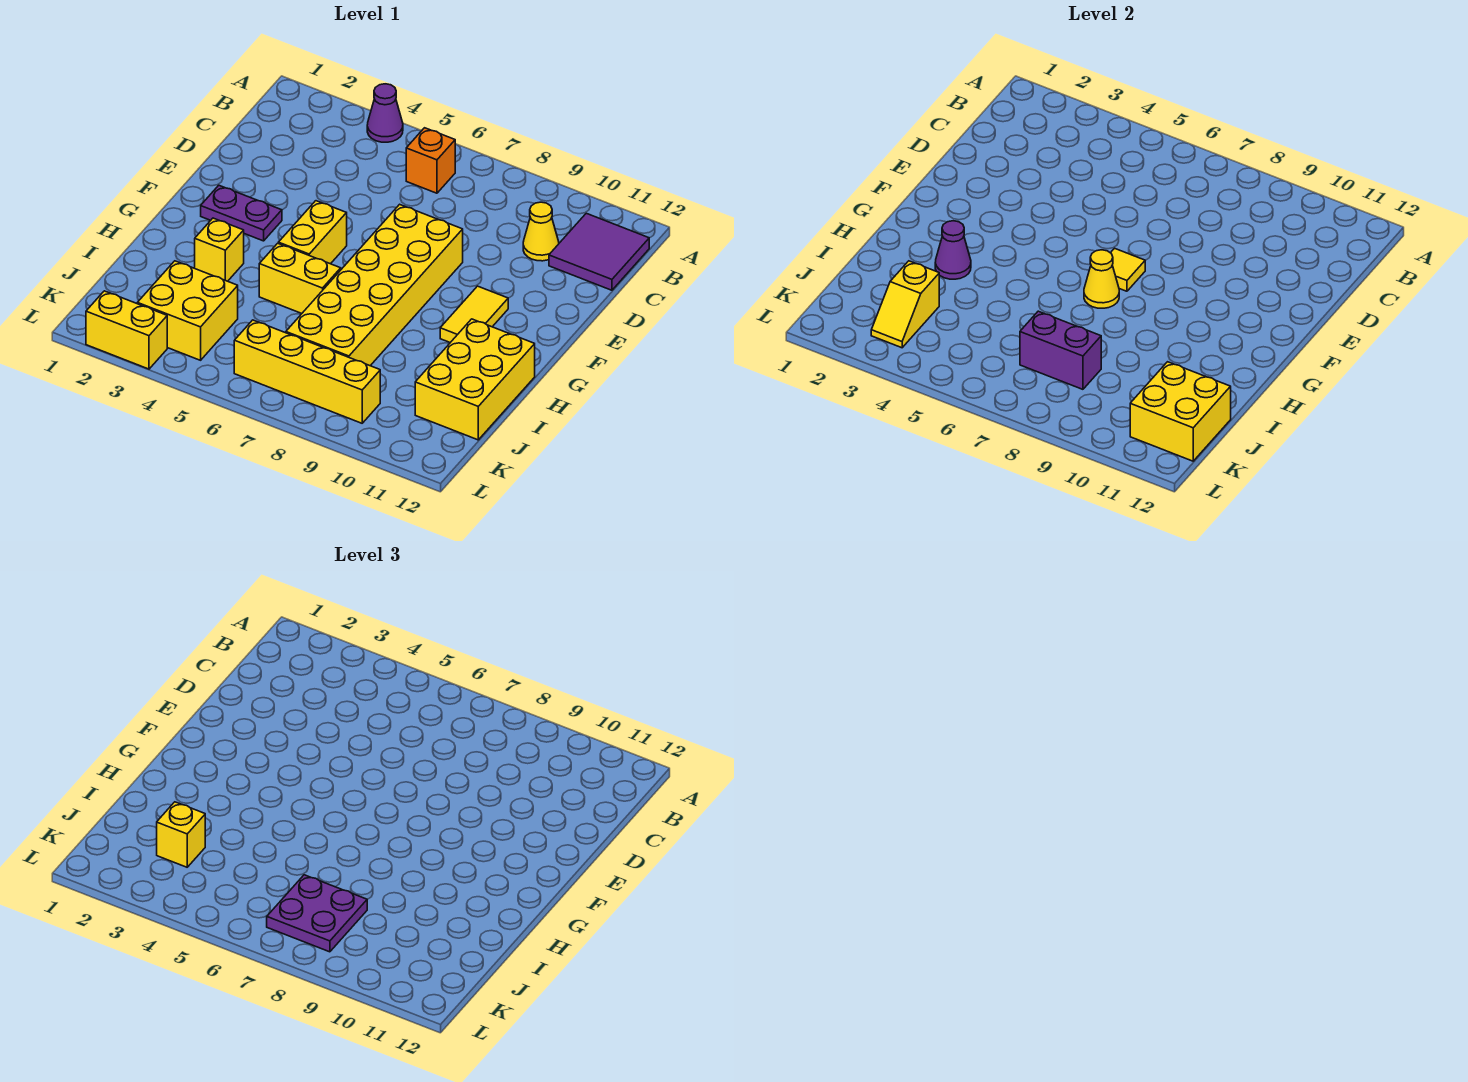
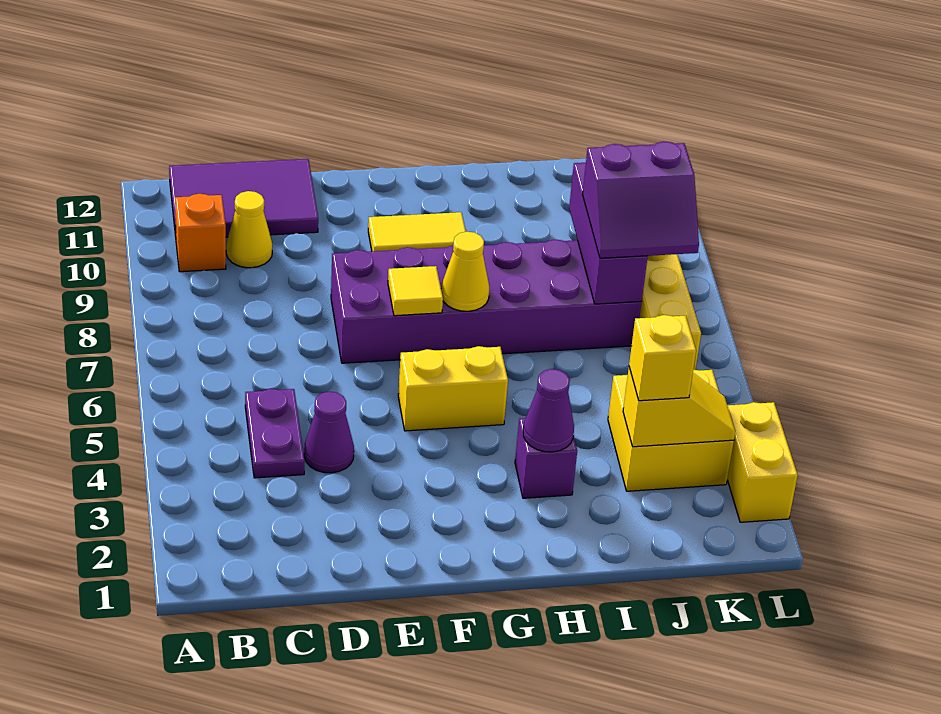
purple cone A4 level 1 -> purple cone D4 level 1
orange brick B6 level 1 -> orange brick B10 level 1
purple tile B11:C12 level 1 -> purple tile B11:D12 level 1
yellow brick E7:J8 level 1 -> purple brick E7:J8 level 1
purple plate F2:F3 level 1 -> purple plate C4:C5 level 1
yellow brick H3 level 1 -> purple brick H3 level 1
yellow brick H5:H6 level 1 -> none
yellow brick H11:J12 level 1 -> none
purple brick J7:J8 level 2 -> purple brick J7:J9 level 2
purple plate J7:K8 level 3 -> purple slope J7:K8 level 3 top 8
yellow brick J11:K12 level 2 -> none

